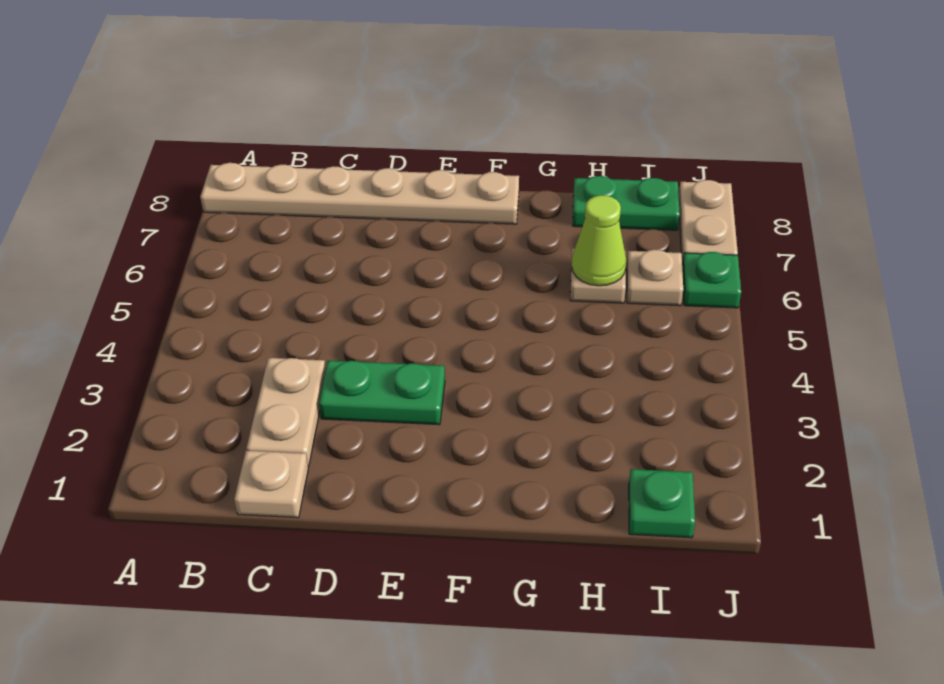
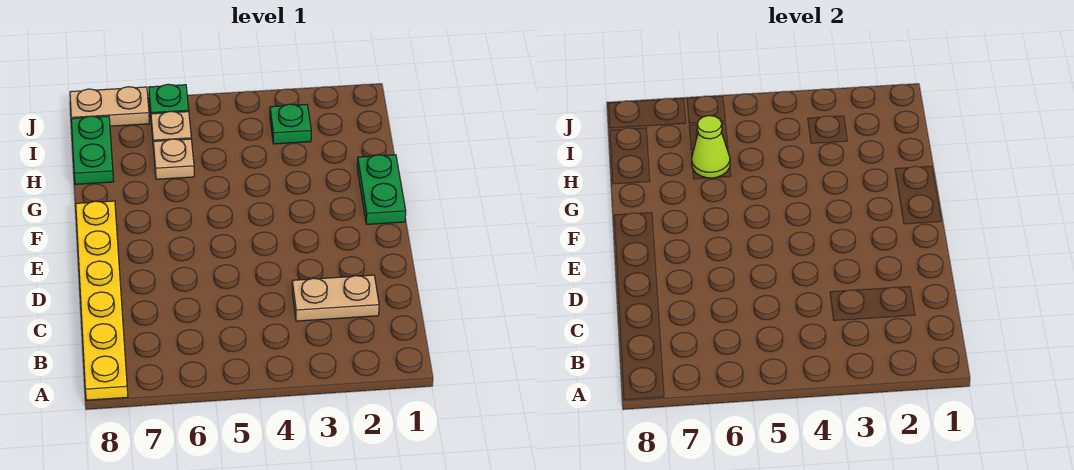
tan plate A8:F8 level 1 -> yellow plate A8:F8 level 1
tan plate C1 level 1 -> none
green plate D3:E3 level 1 -> green plate F1:G1 level 1
green plate I1 level 1 -> green plate I3 level 1

